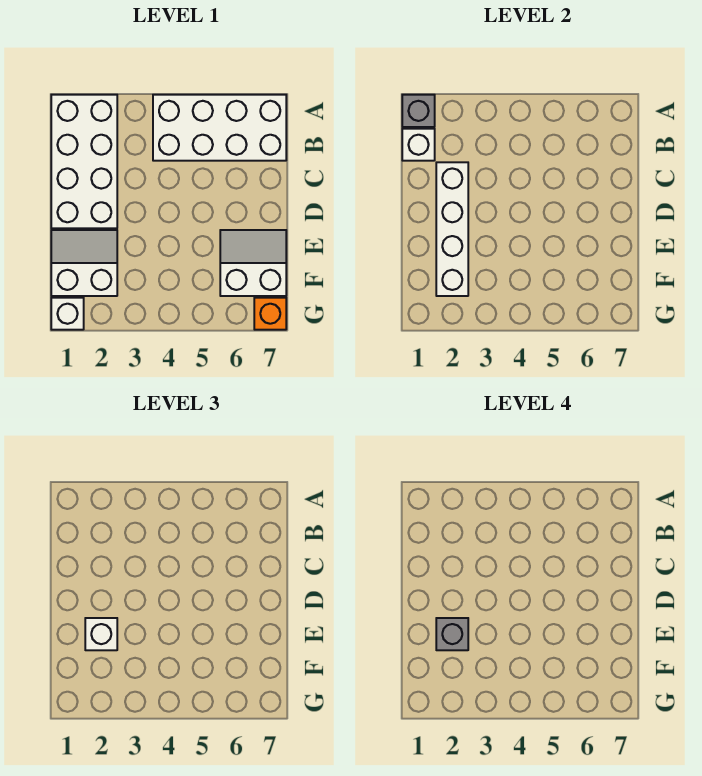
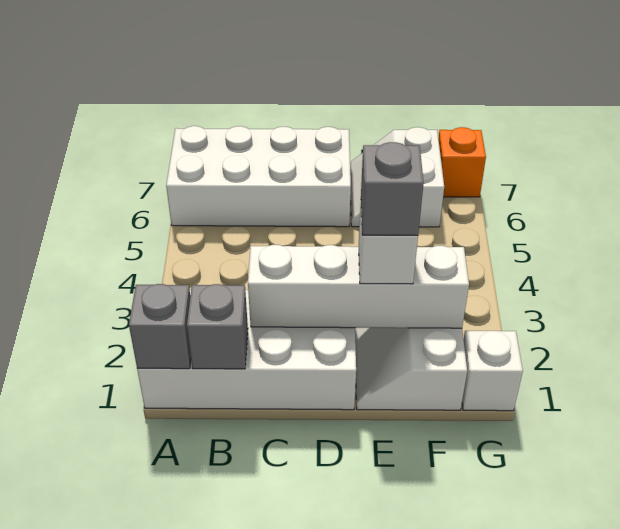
white brick A4:B7 level 1 -> white brick A6:D7 level 1
white brick B1 level 2 -> grey brick B1 level 2

